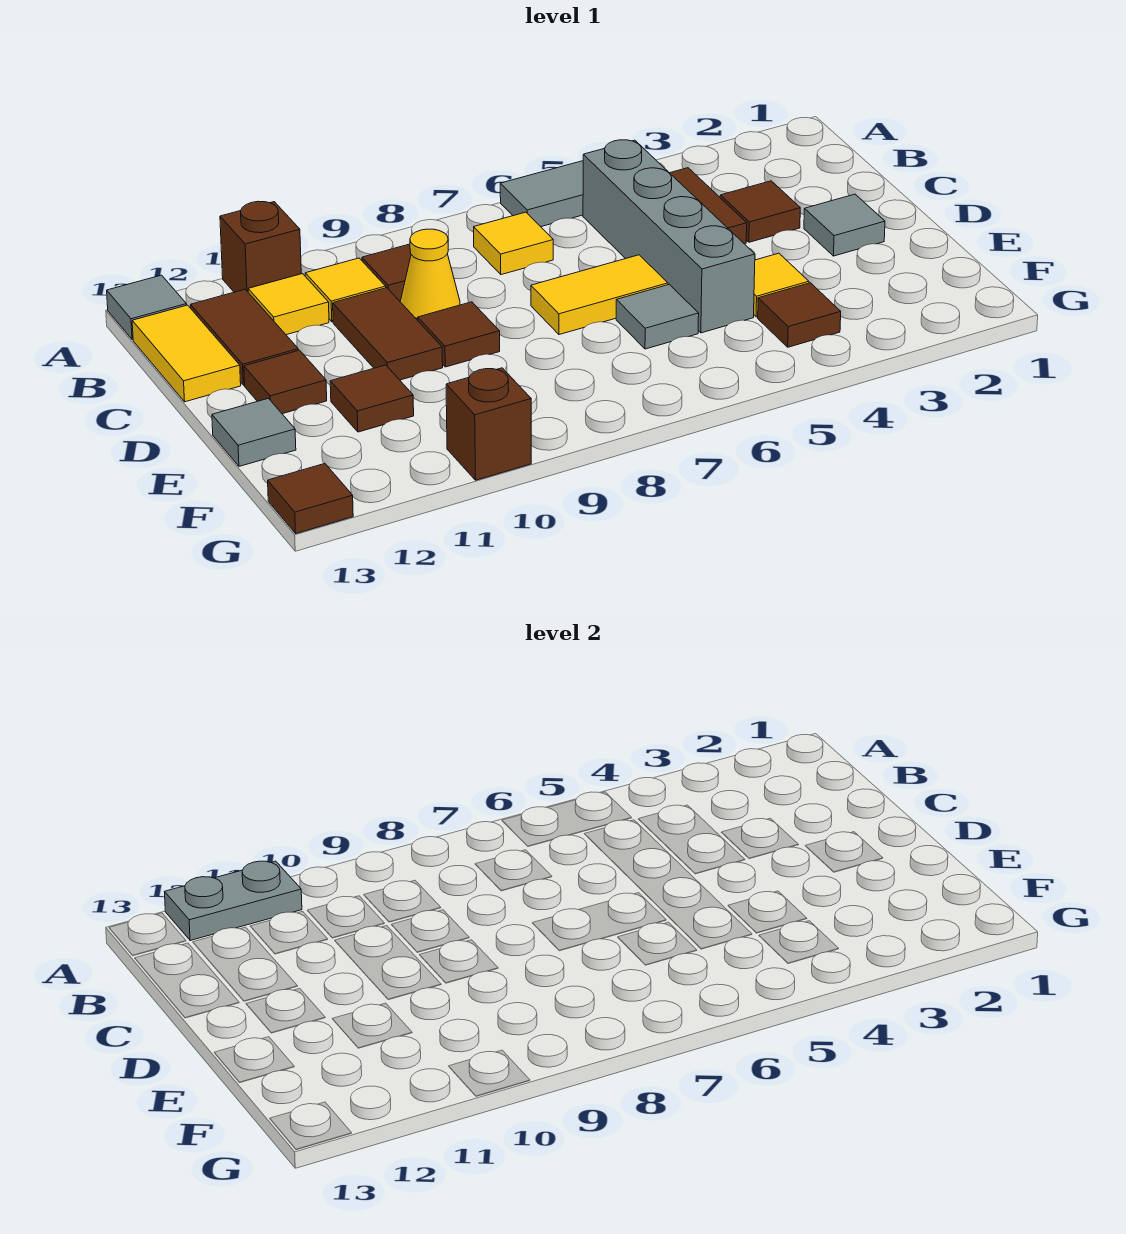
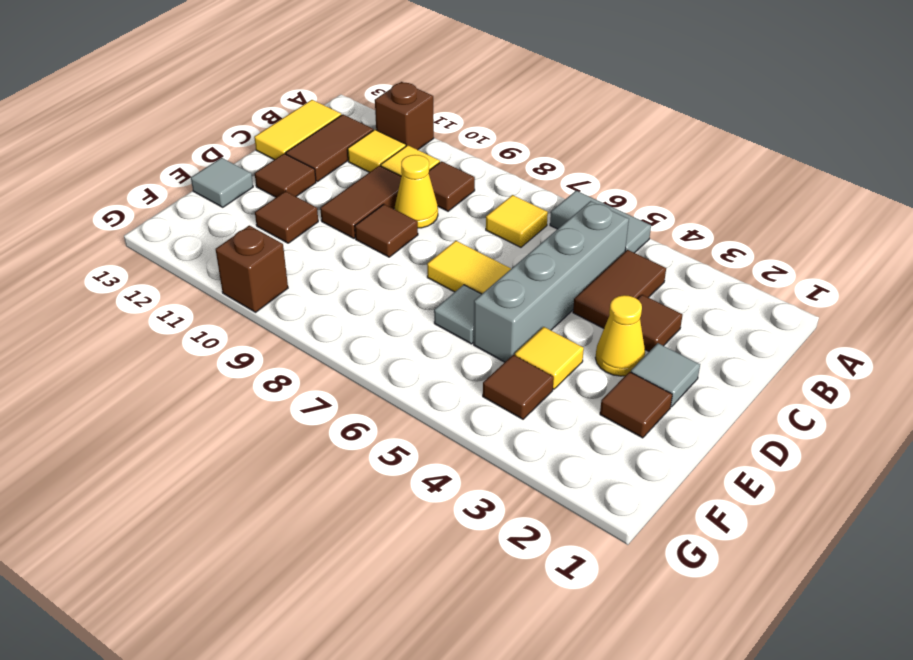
grey plate A11:A12 level 2 -> none
grey tile A13 level 1 -> none
none -> yellow cone D3 level 1
brown tile G13 level 1 -> brown tile E2 level 1

